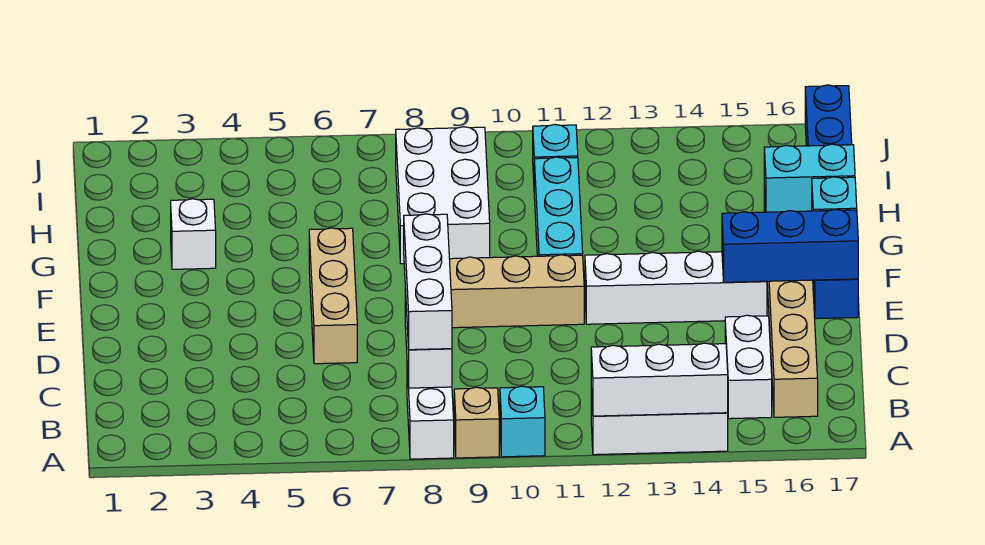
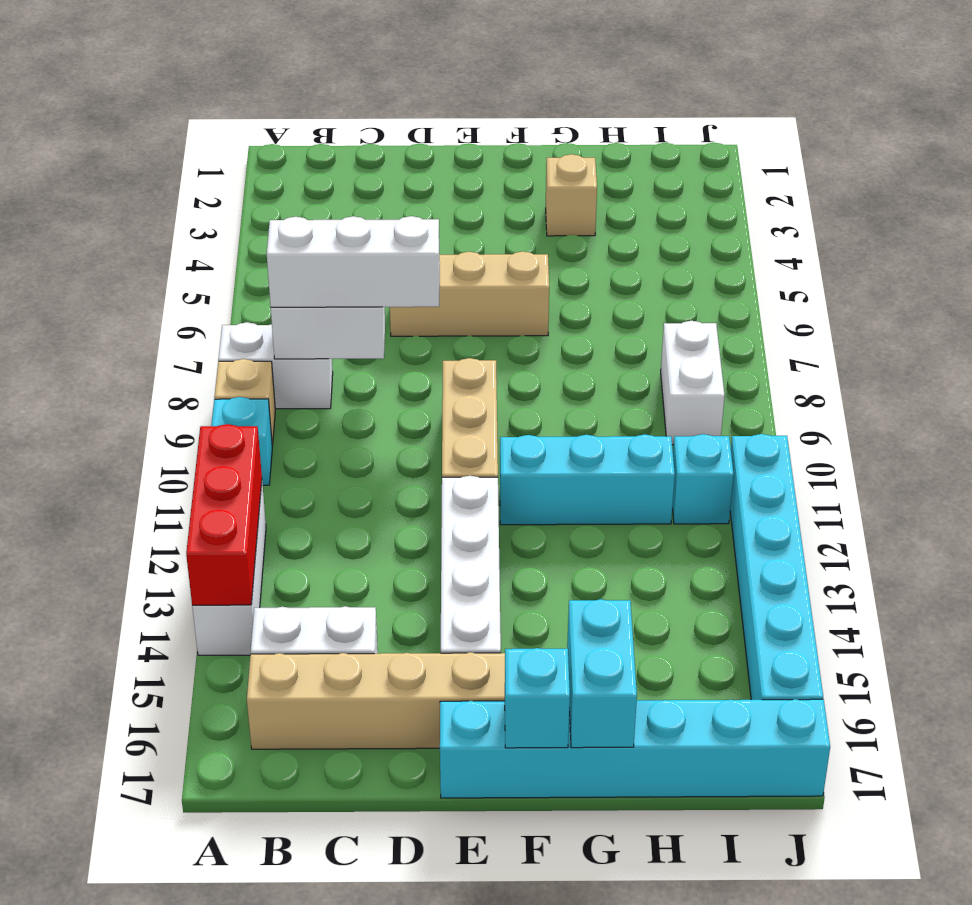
white brick A12:A14 level 2 -> red brick A12:A14 level 2
blue brick E15:E17 level 2 -> none
blue brick E17:J17 level 1 -> cyan brick E17:J17 level 1
white brick G3 level 1 -> tan brick G3 level 1
white brick G8:I9 level 1 -> white brick I8:I9 level 1
none -> cyan brick J11:J16 level 1

